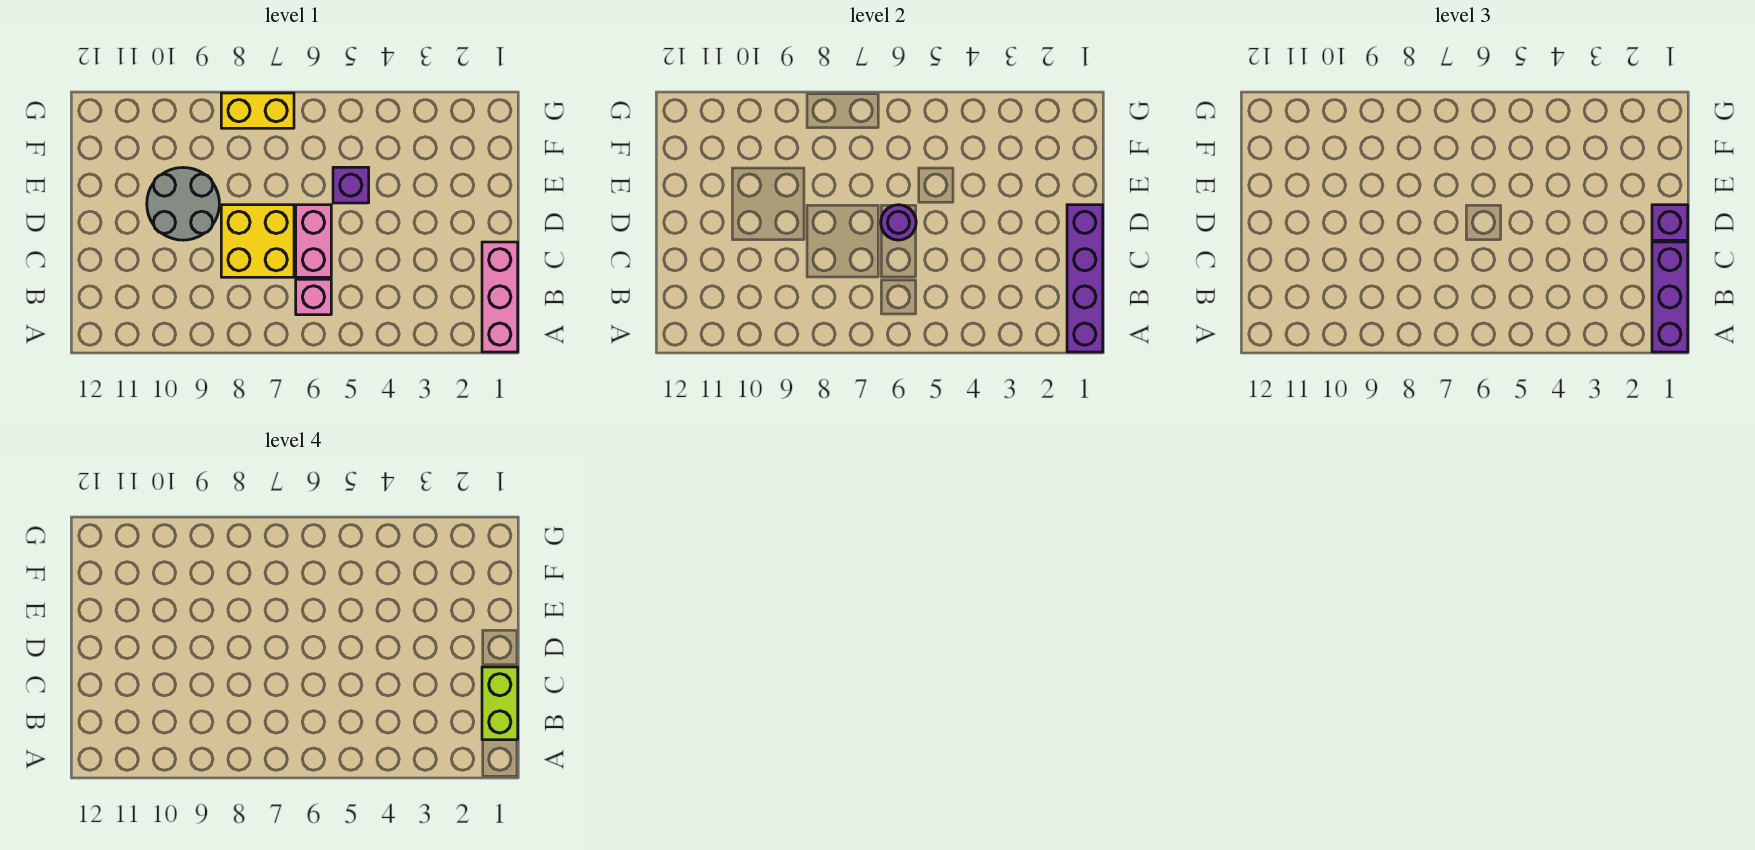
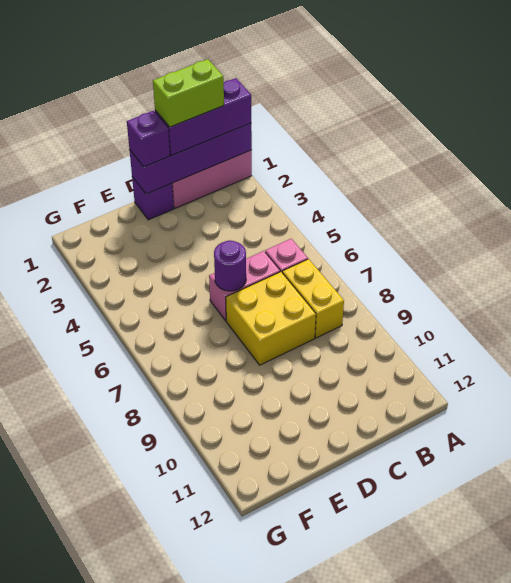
grey round brick D9:E10 level 1 -> none
purple brick E5 level 1 -> purple brick D1 level 1
yellow brick G7:G8 level 1 -> yellow brick B7:B8 level 1

